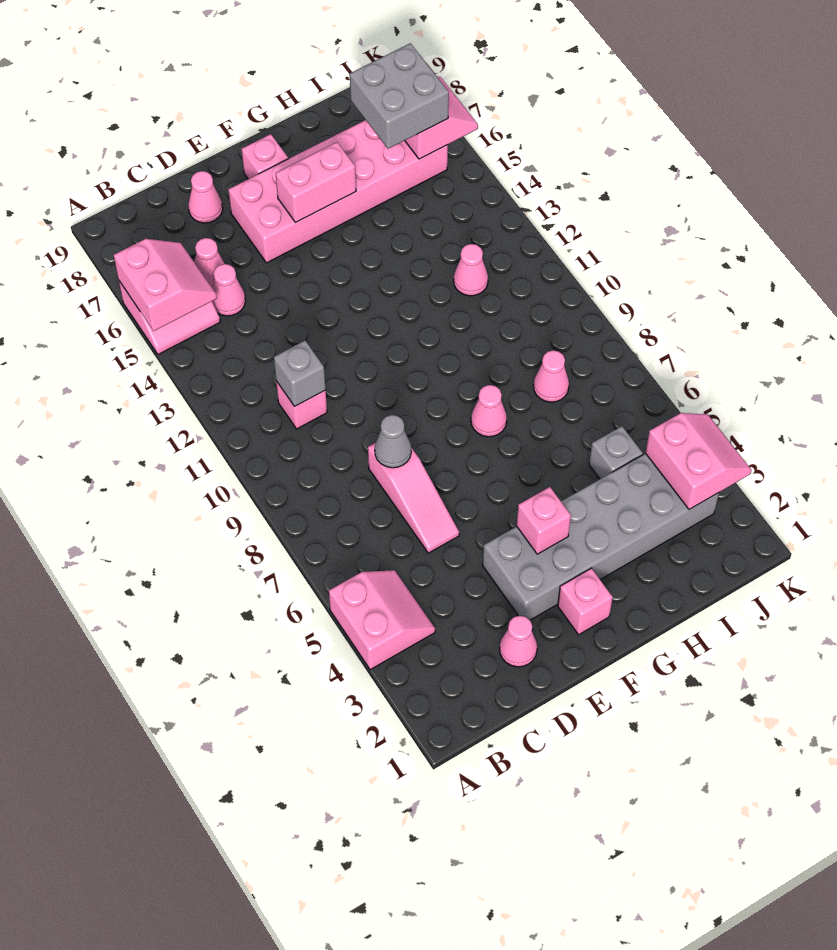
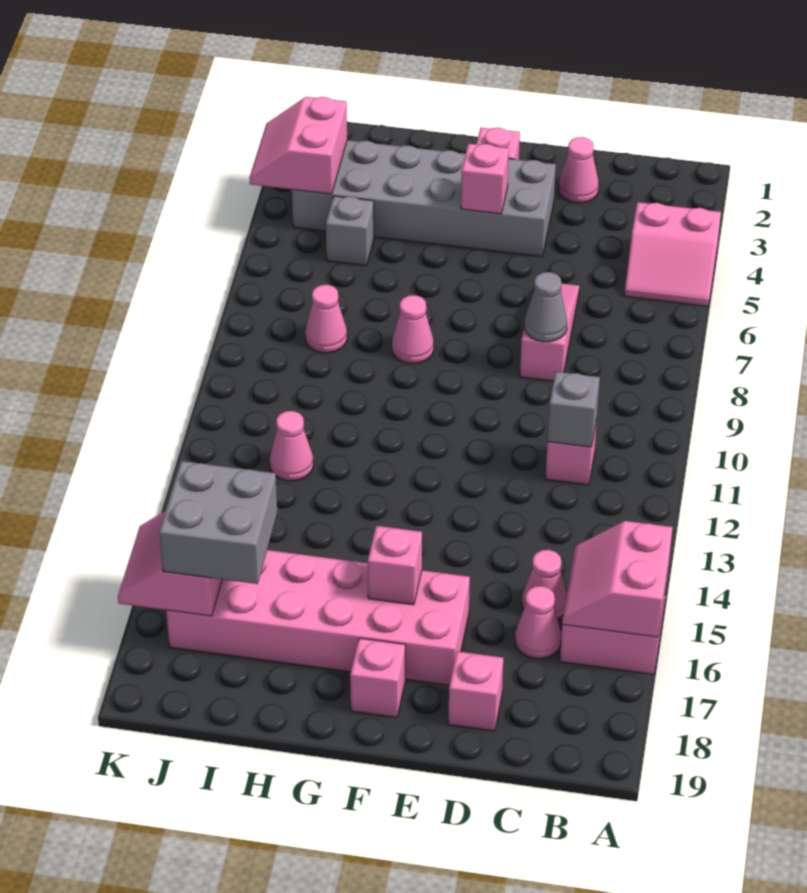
pink slope A4:B5 level 1 top A -> pink slope A4:B5 level 1 top 4
pink cone D18 level 1 -> pink brick D18 level 1
pink brick F16:G16 level 2 -> pink brick F16 level 2

